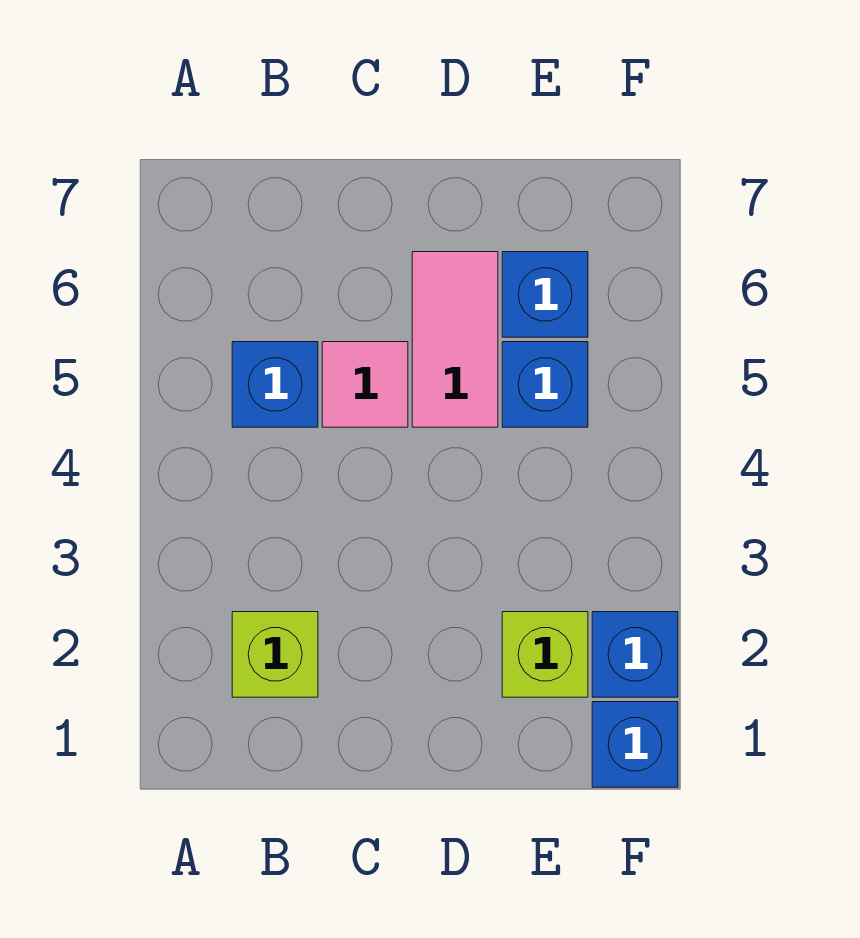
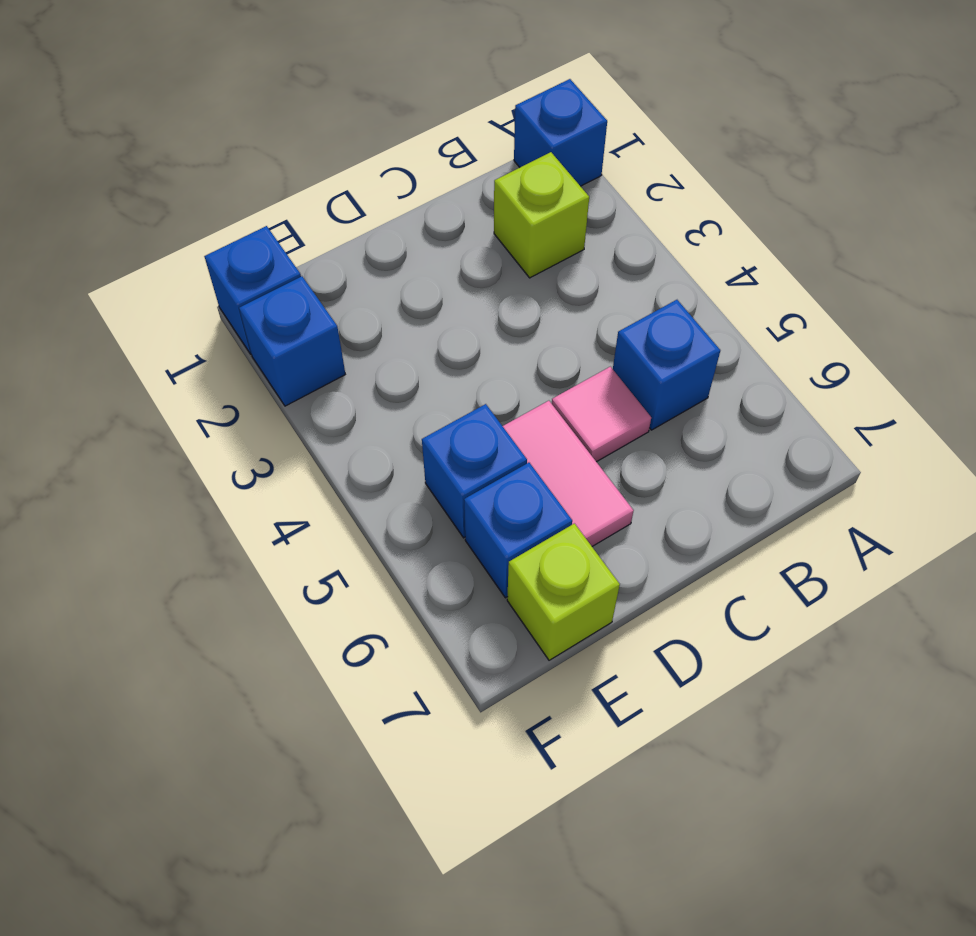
none -> blue brick A1 level 1
lime brick E2 level 1 -> lime brick E7 level 1

